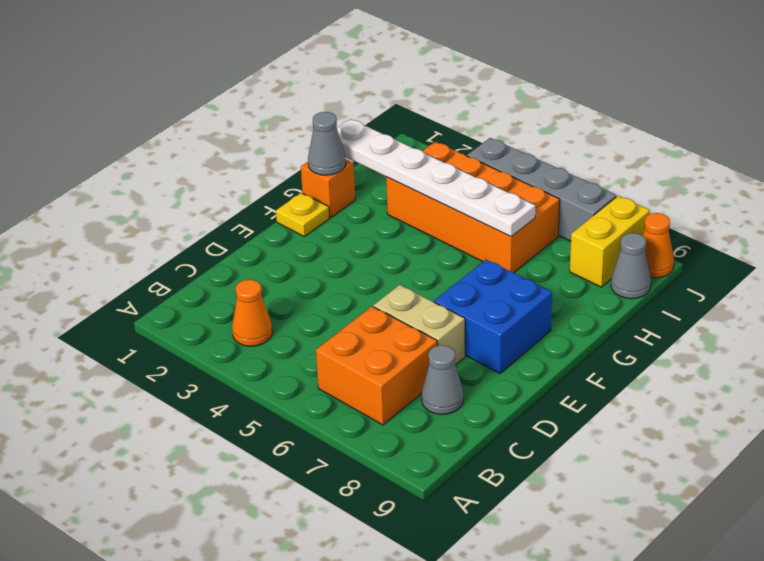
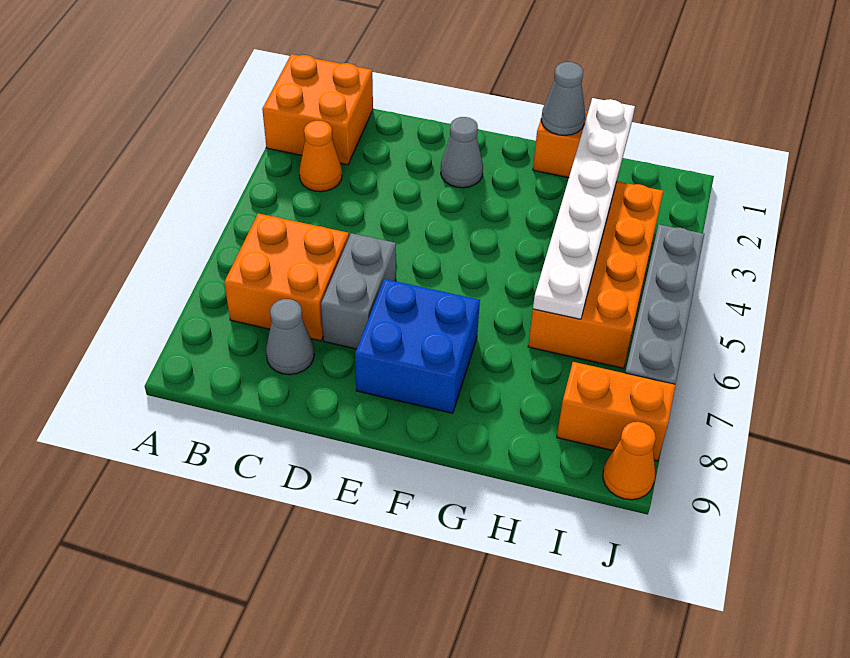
none -> orange brick A1:B2 level 1
tan brick D6:D7 level 1 -> grey brick D6:D7 level 1
yellow plate F1 level 1 -> none
yellow brick I8:J8 level 1 -> orange brick I8:J8 level 1
grey cone I9 level 1 -> grey cone E2 level 1

